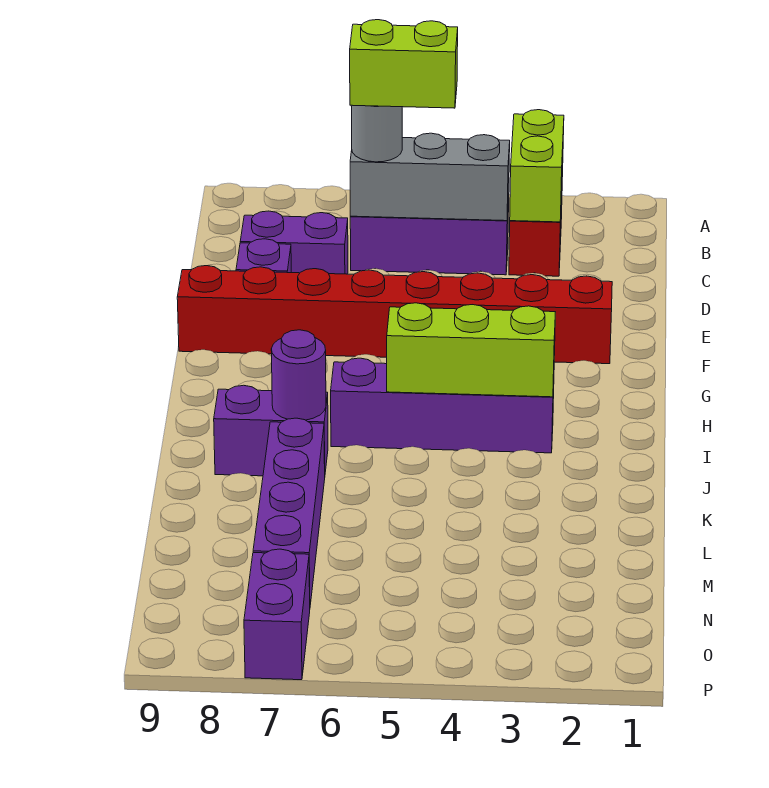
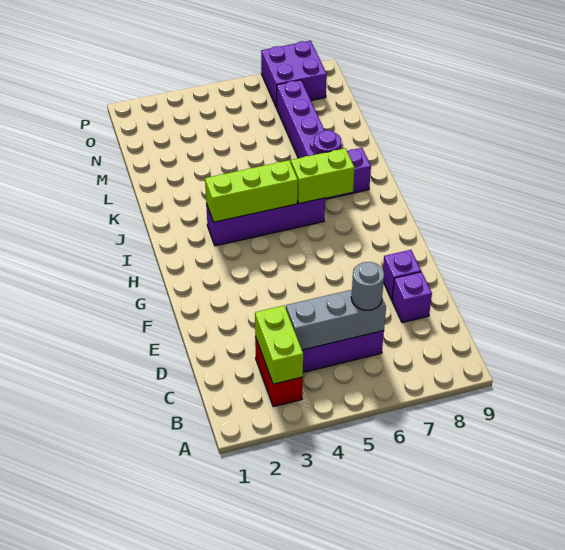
lime brick C5:C6 level 4 -> lime brick I6:I7 level 2
purple brick D7:D8 level 1 -> purple brick D8 level 1
red brick F2:F9 level 1 -> none
purple brick O7:P7 level 1 -> purple brick O7:P8 level 1

